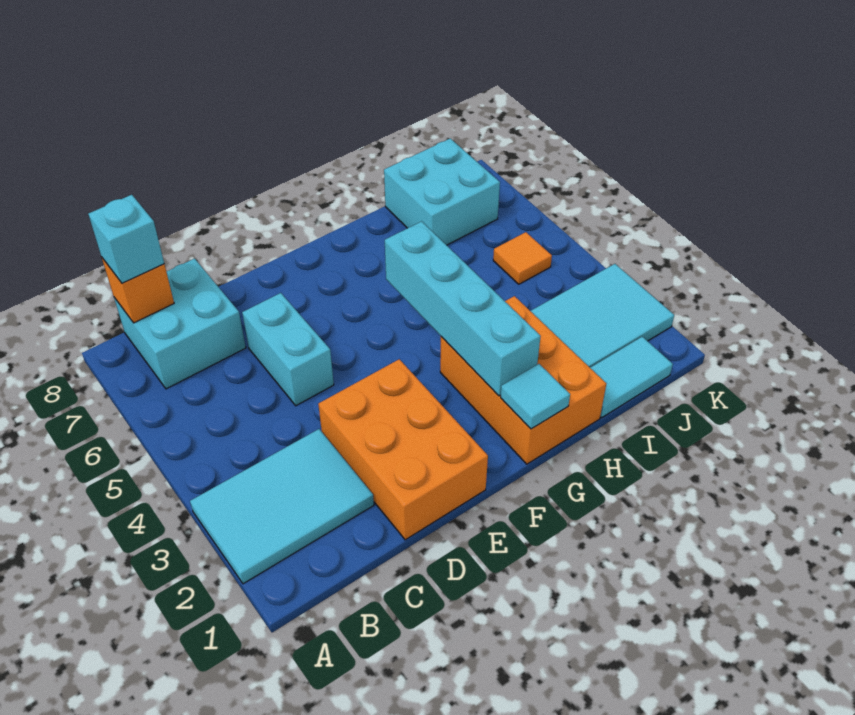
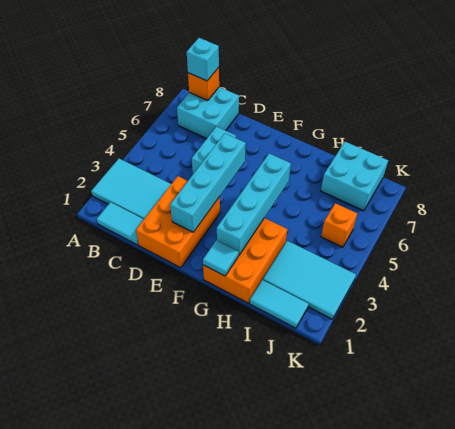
none -> cyan tile B1:C1 level 1
none -> cyan brick E2:E5 level 2
orange tile J5 level 1 -> orange brick J5 level 1

